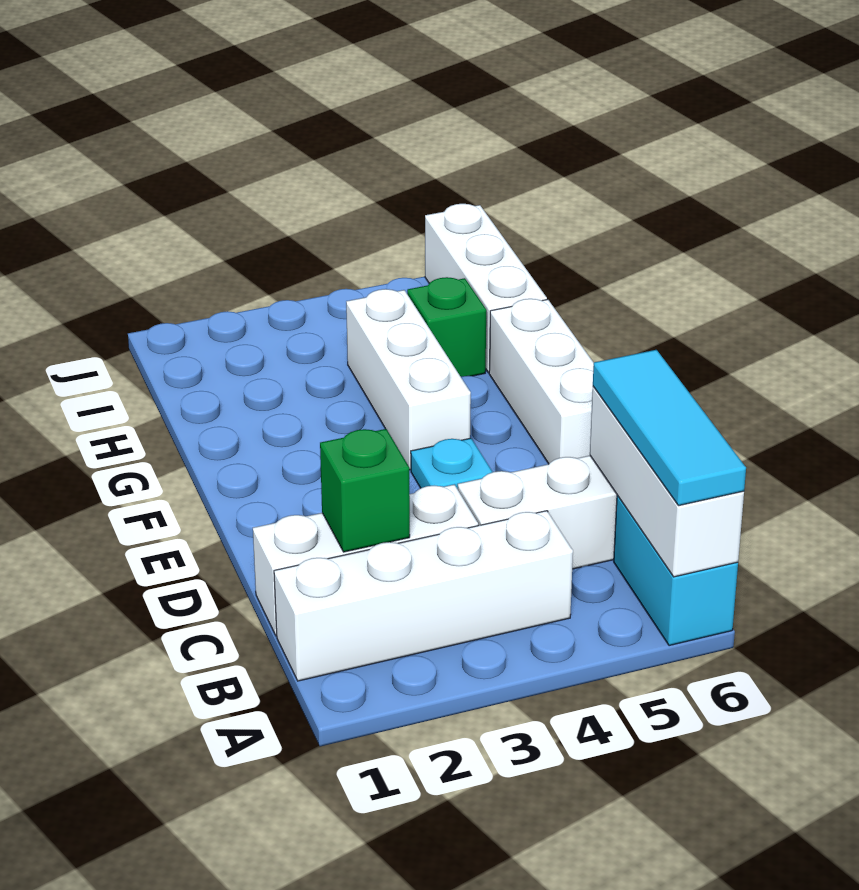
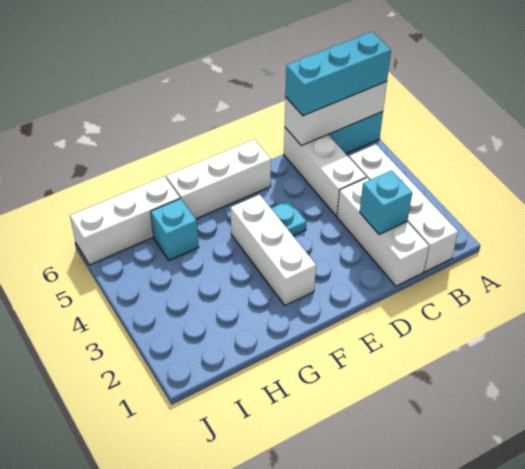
cyan tile A6:C6 level 3 -> cyan brick A6:C6 level 3
green brick C2 level 2 -> cyan brick C2 level 2
white brick F4:H4 level 1 -> white brick F2:F4 level 1
green brick H5 level 1 -> cyan brick H5 level 1

